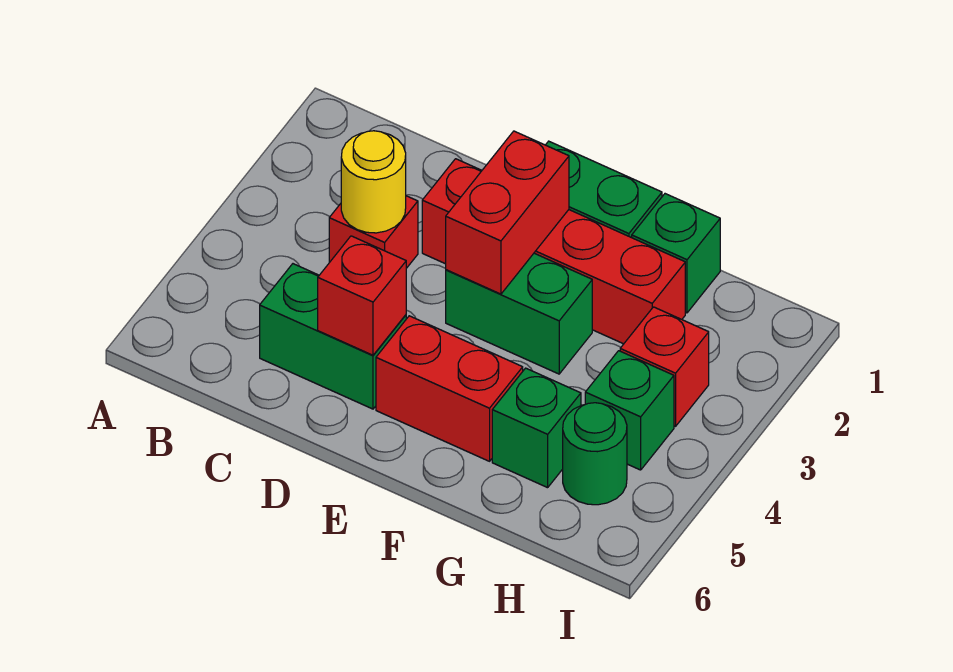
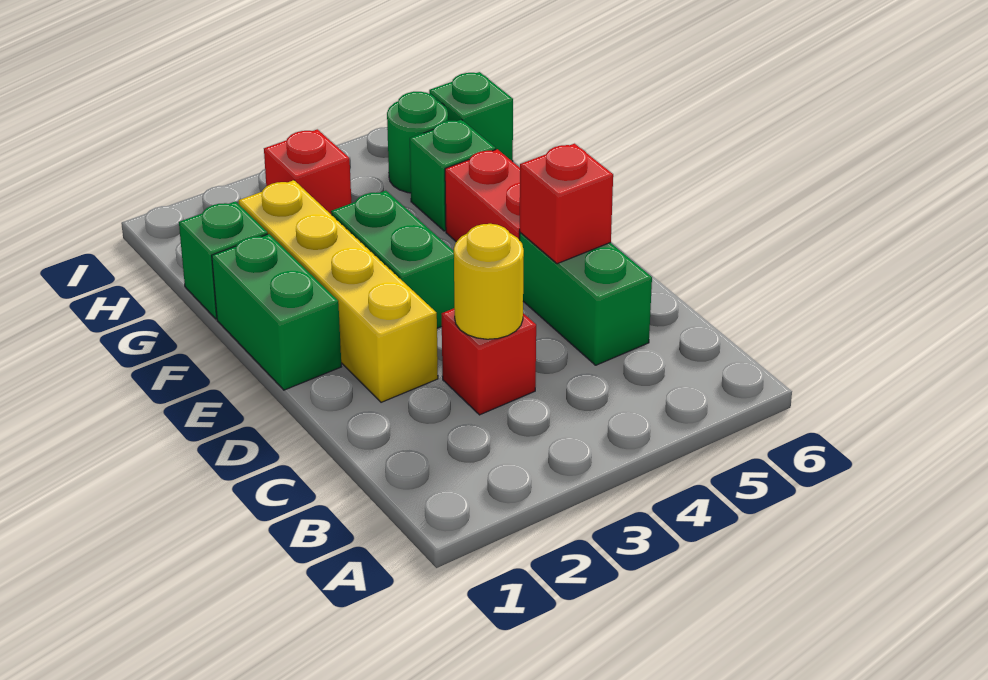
red brick D2:G2 level 1 -> yellow brick D2:G2 level 1
red brick E2:E3 level 2 -> none
green brick H4 level 1 -> green brick H6 level 1

